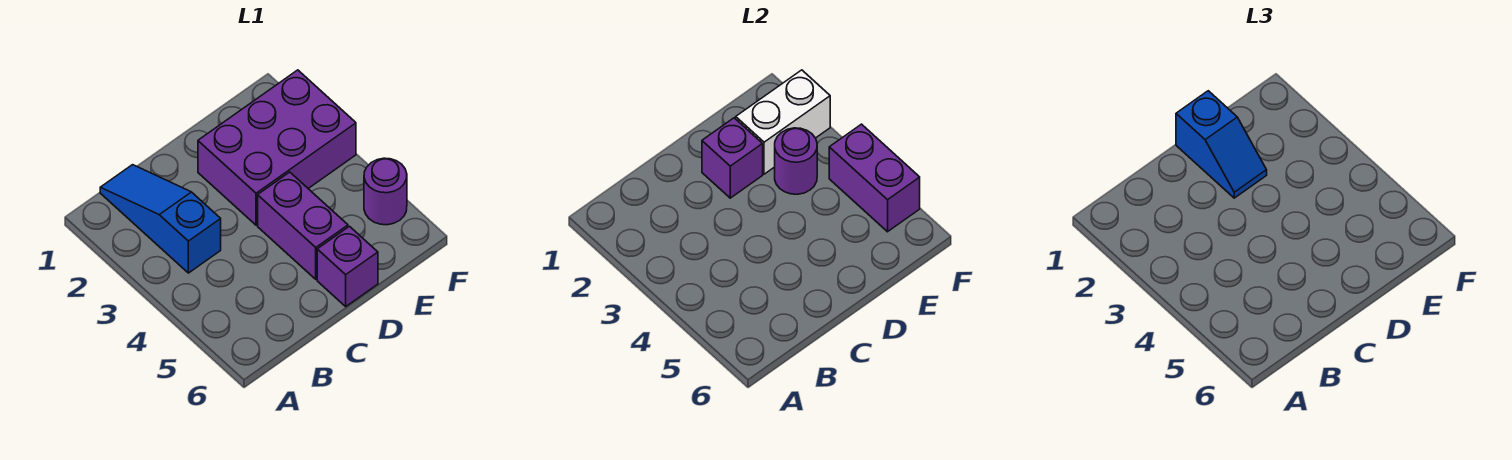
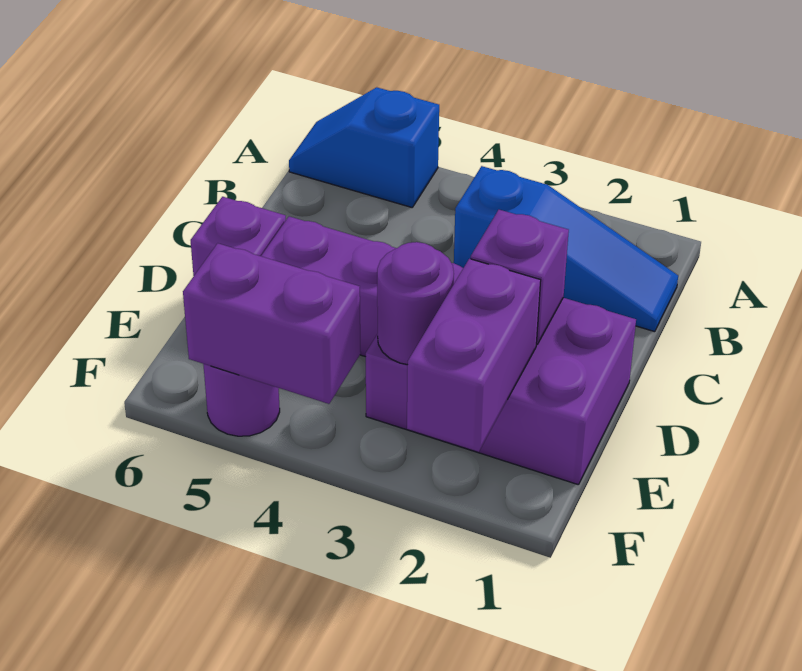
blue slope D1:D2 level 3 top 1 -> blue slope A5:A6 level 1 top 5
purple brick D2:F3 level 1 -> purple brick D1:E3 level 1
white brick E2:F2 level 2 -> purple brick E2:F2 level 2

